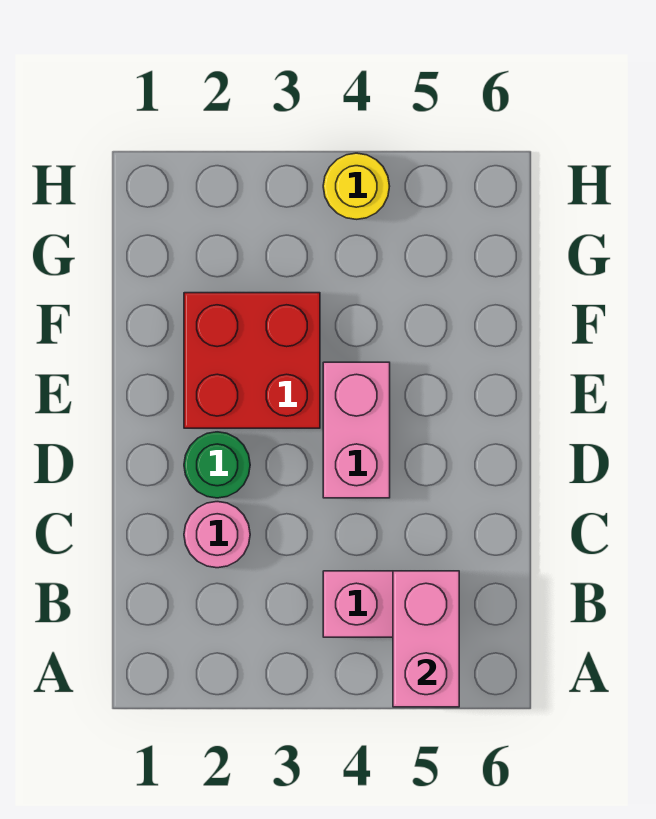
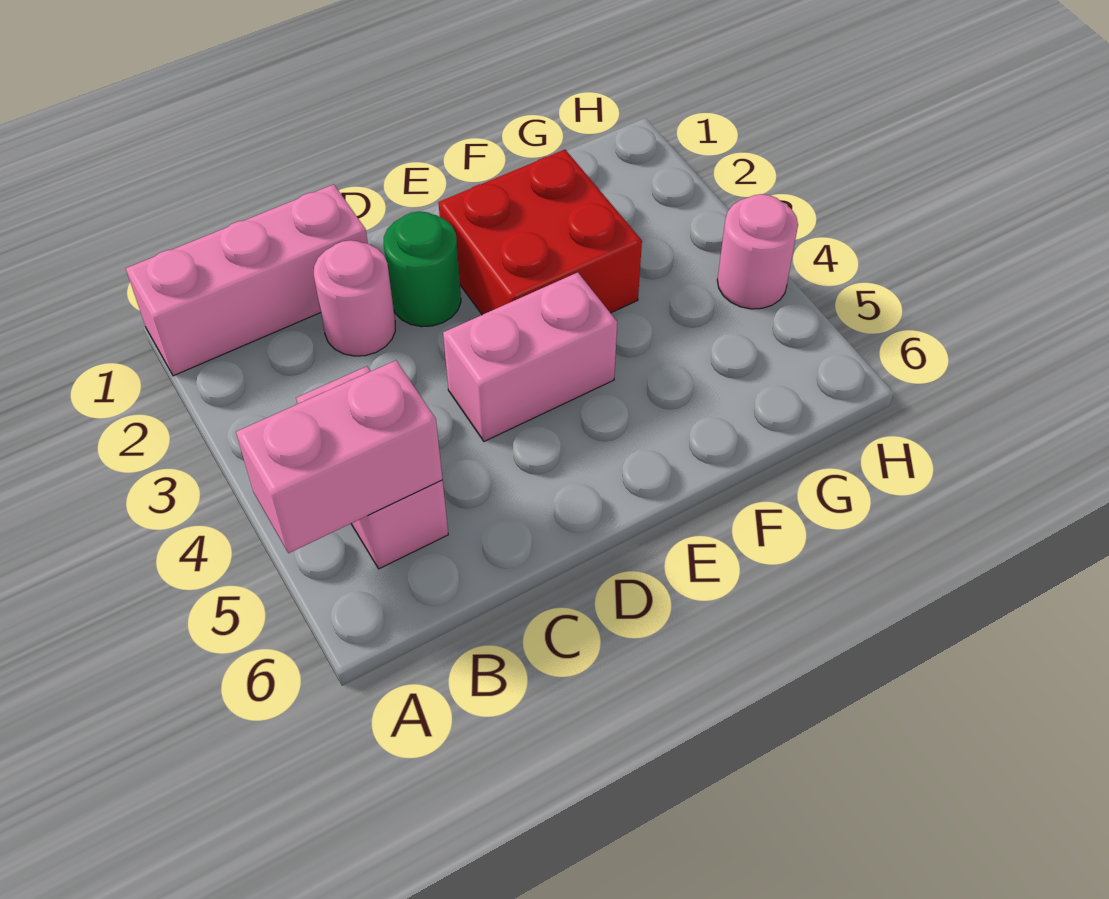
none -> pink brick A1:C1 level 1
yellow round brick H4 level 1 -> pink round brick H4 level 1

